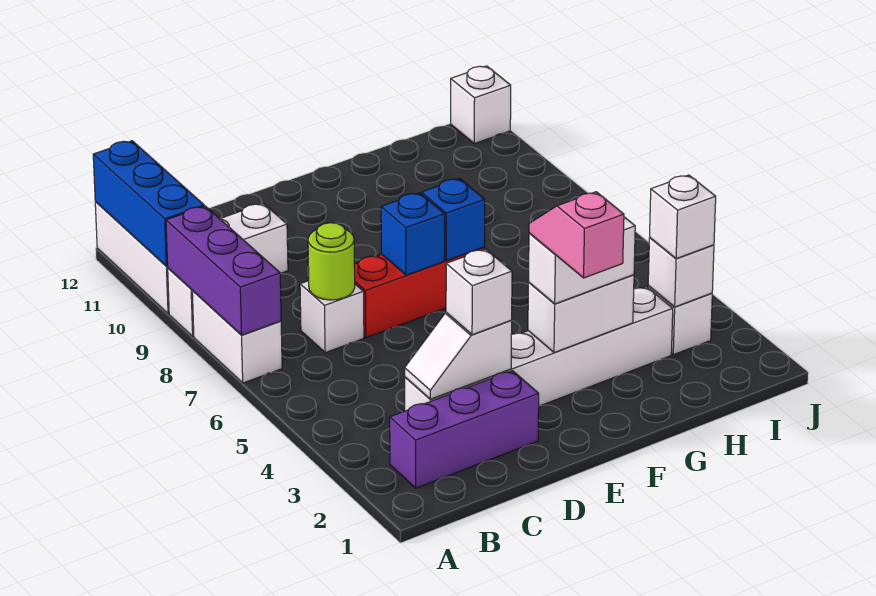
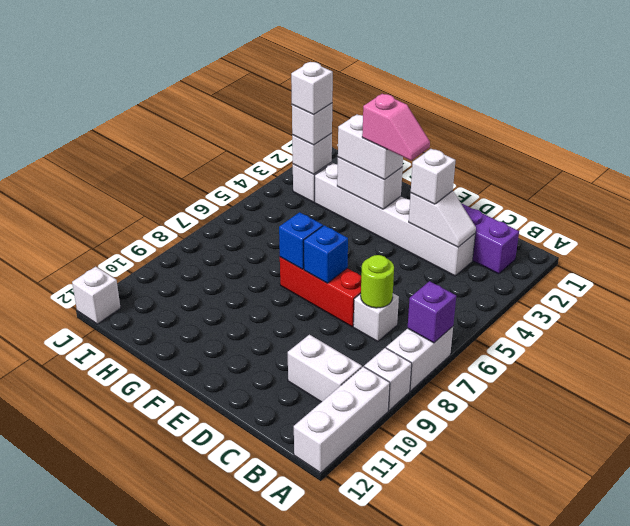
purple brick A7:A9 level 2 -> purple brick A7 level 2
blue brick A10:A12 level 2 -> none
pink slope F2:F3 level 4 top 2 -> pink slope E3:F3 level 4 top F
none -> white brick I3 level 4

